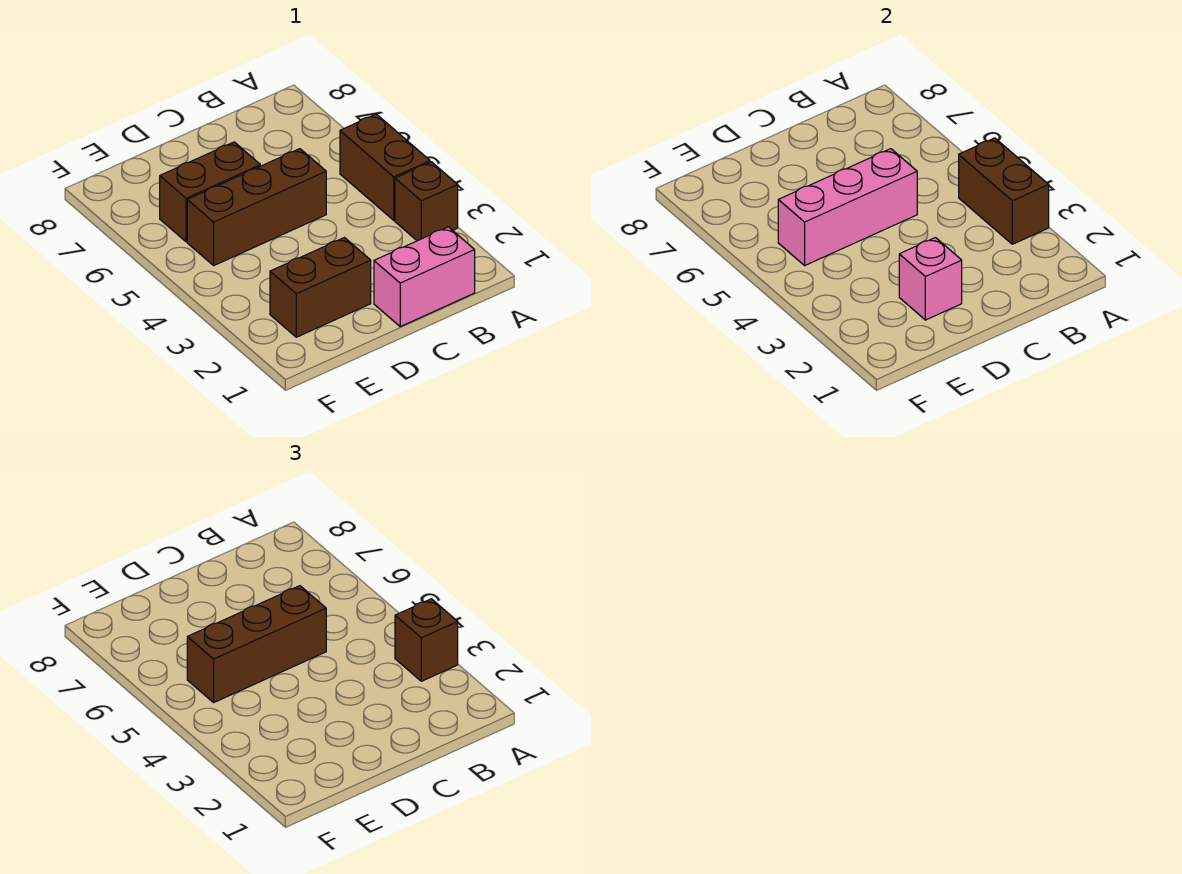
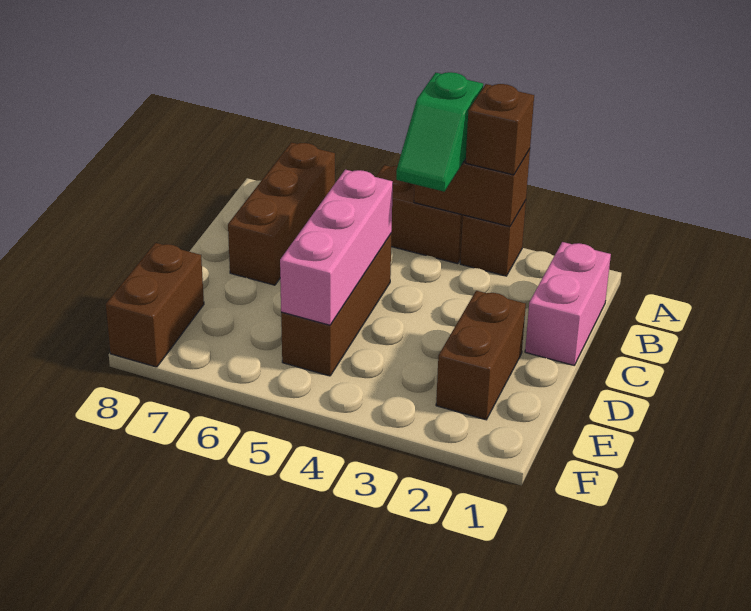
none -> green slope A4:B4 level 3 top A
brown brick C5:E5 level 3 -> brown brick A7:C7 level 1
pink brick D2 level 2 -> none
brown brick D6:E6 level 1 -> brown brick E8:F8 level 1

